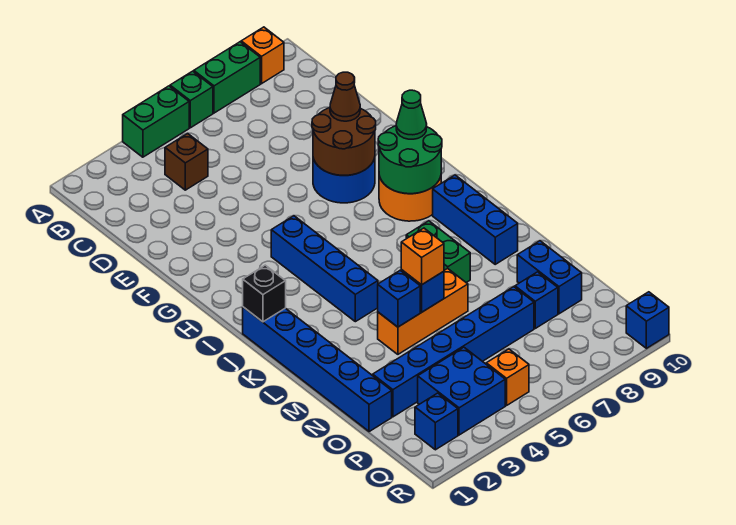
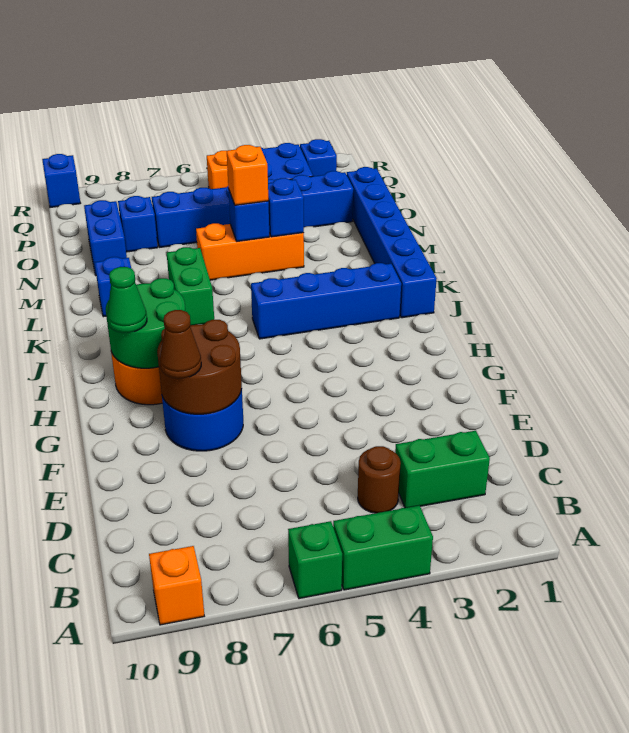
green brick A7:A8 level 1 -> green brick C2:C3 level 1
brown brick C4 level 1 -> brown round brick C4 level 1
blue brick H4:K4 level 1 -> blue brick J2:J5 level 1
black brick J1 level 2 -> none
blue brick J9:L9 level 1 -> blue brick L9 level 1

